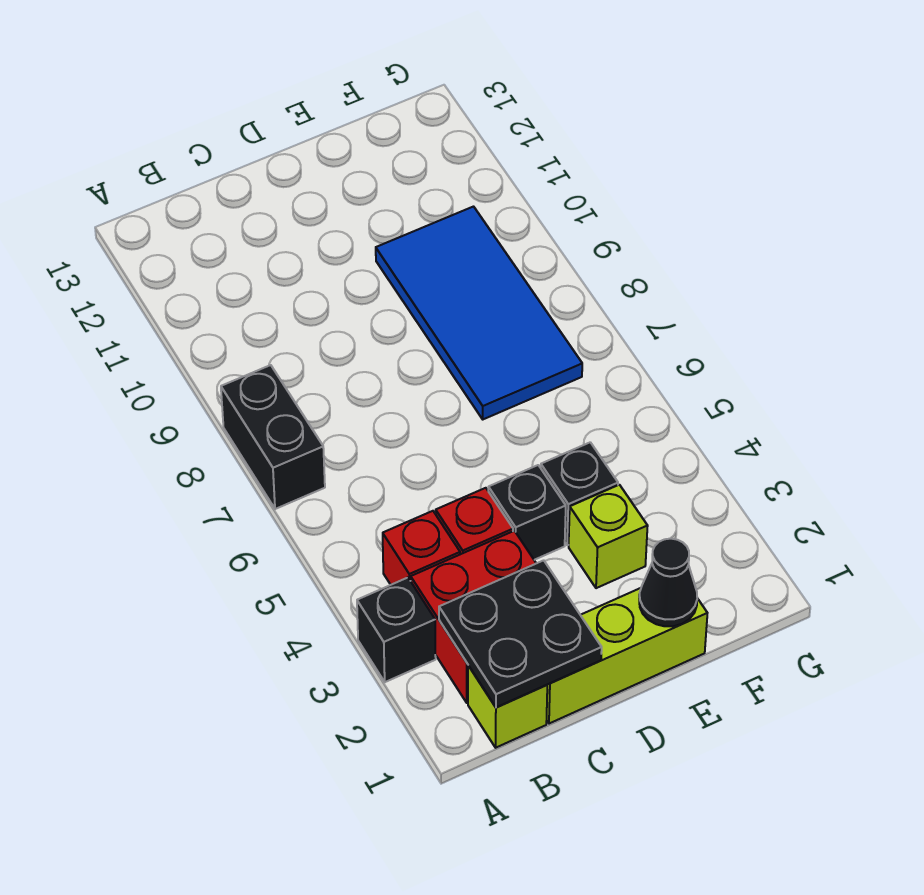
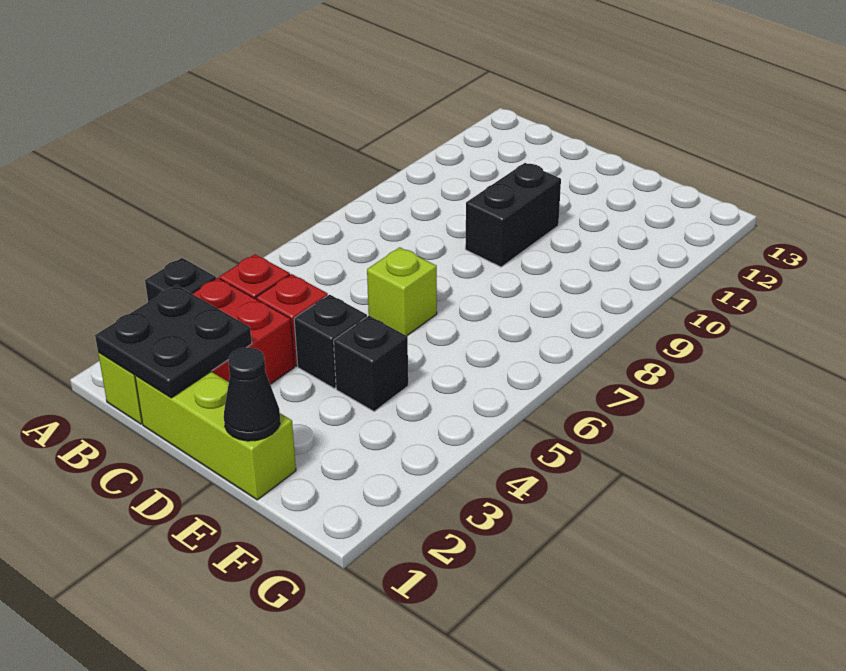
black brick A7:A8 level 1 -> black brick D9:D10 level 1
lime brick E3 level 1 -> lime brick D6 level 1
blue tile E7:F10 level 1 -> none

